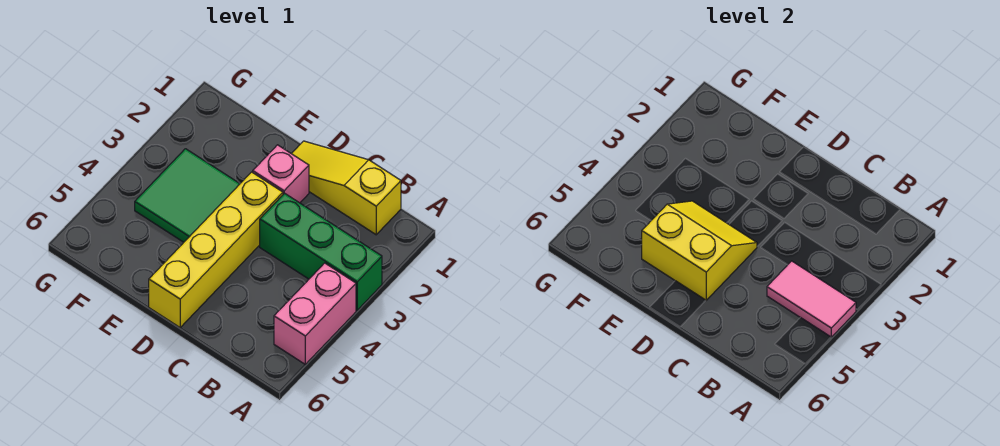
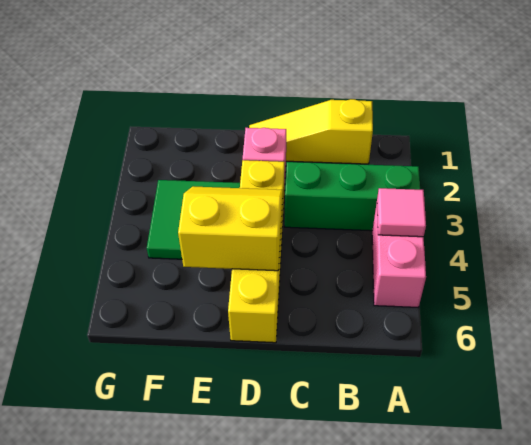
pink tile A4:B4 level 2 -> pink tile A4 level 2

